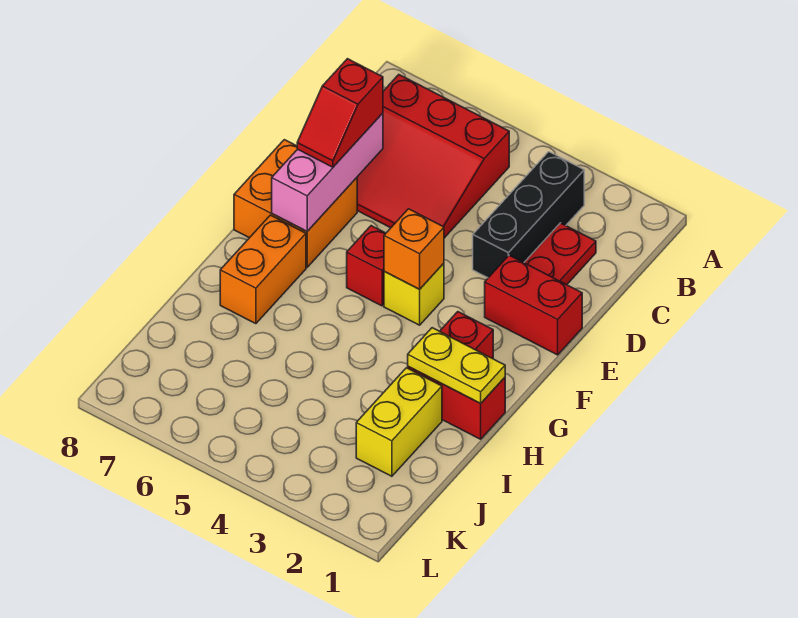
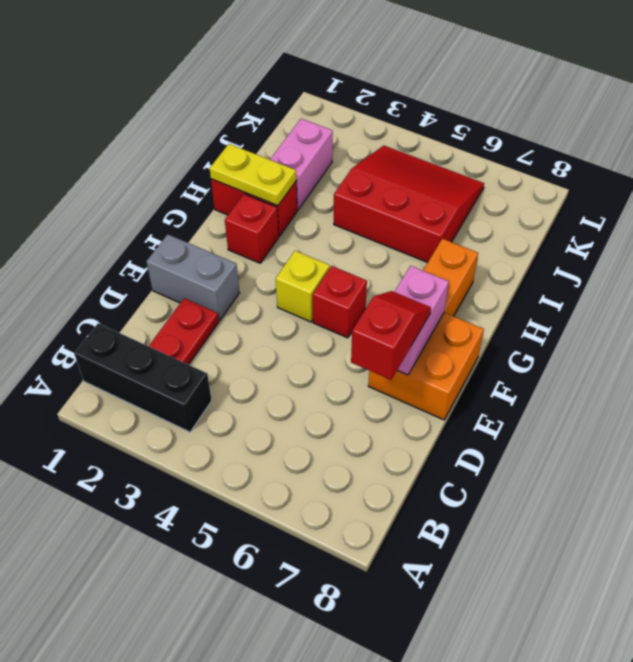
black brick B3:D3 level 1 -> black brick B1:B3 level 1
red slope B5:D7 level 1 top B -> red slope I4:K6 level 1 top I
pink brick D7:F7 level 2 -> pink brick E7:F7 level 2
red brick E1:E2 level 1 -> grey brick E1:E2 level 1
orange brick F4 level 2 -> none
yellow brick I2:J2 level 1 -> pink brick I2:J2 level 1

